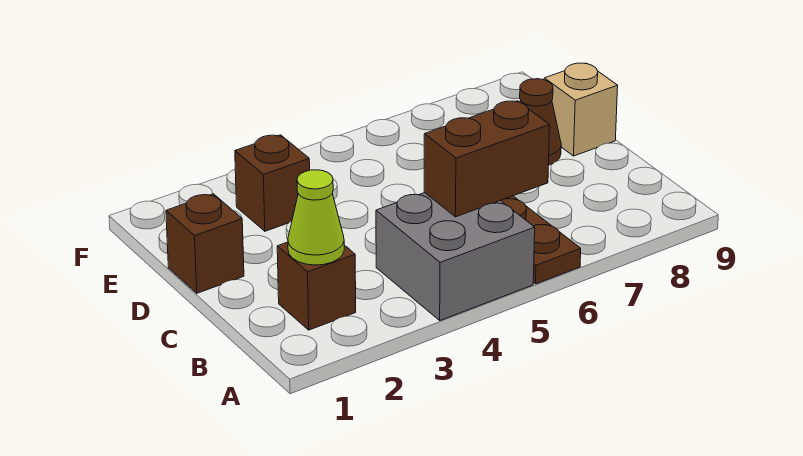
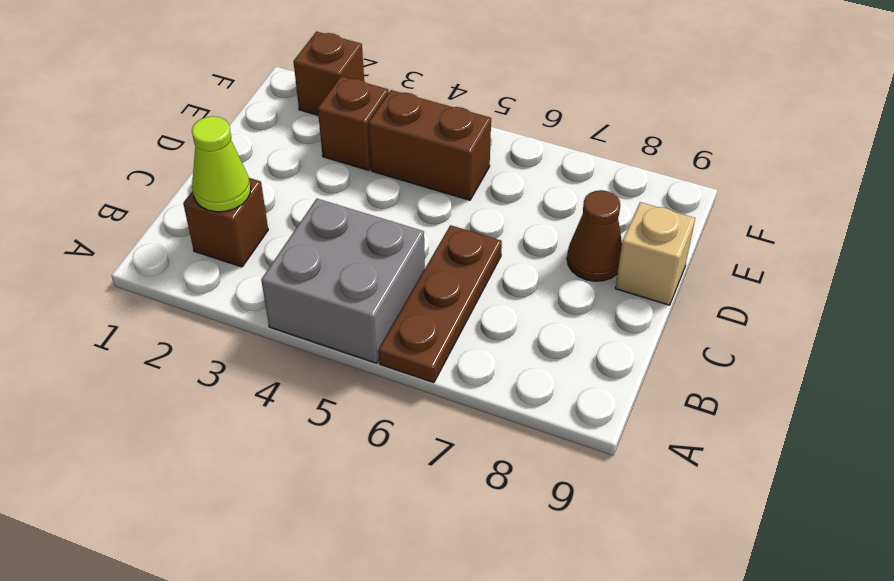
brown brick B5:B6 level 2 -> brown brick E4:E5 level 1
brown brick D1 level 1 -> brown brick F2 level 1

